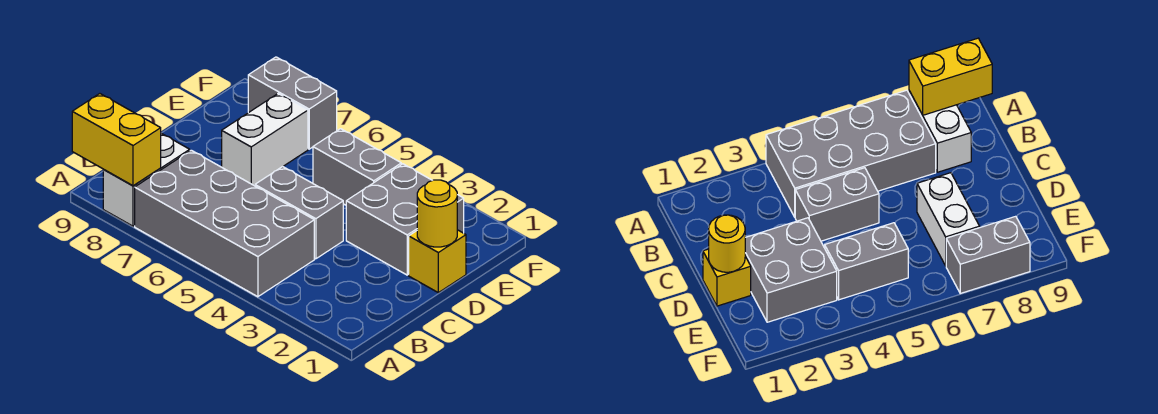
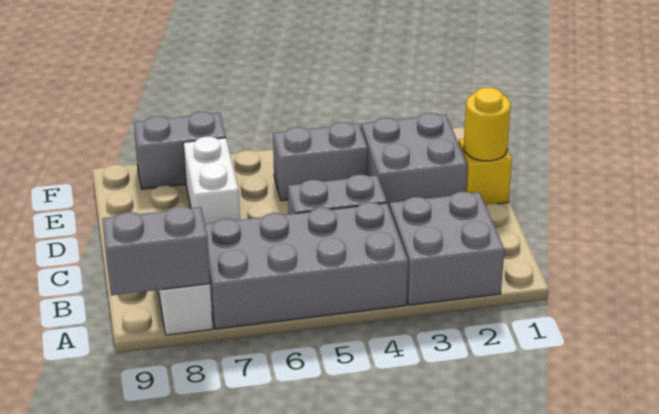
none -> grey brick A2:B3 level 1
yellow brick A8:A9 level 2 -> grey brick A8:A9 level 2

